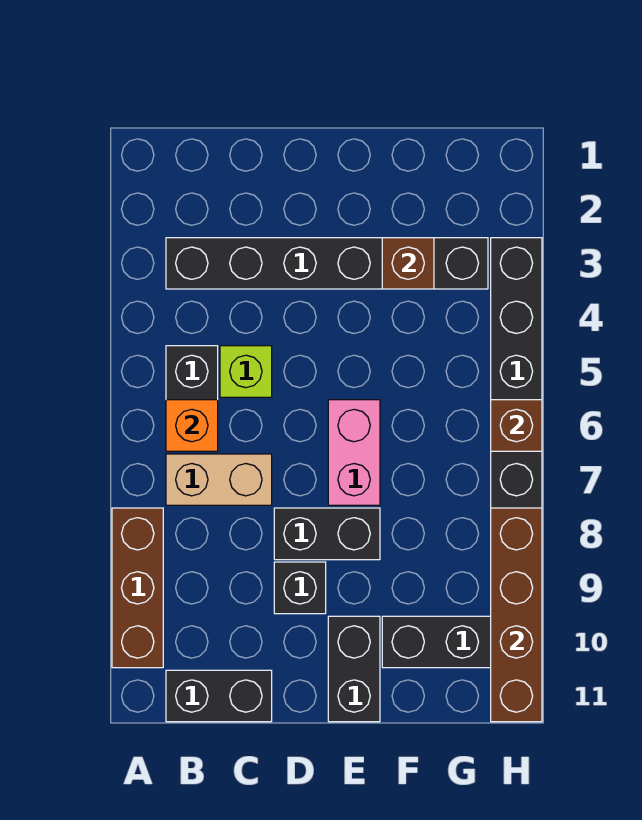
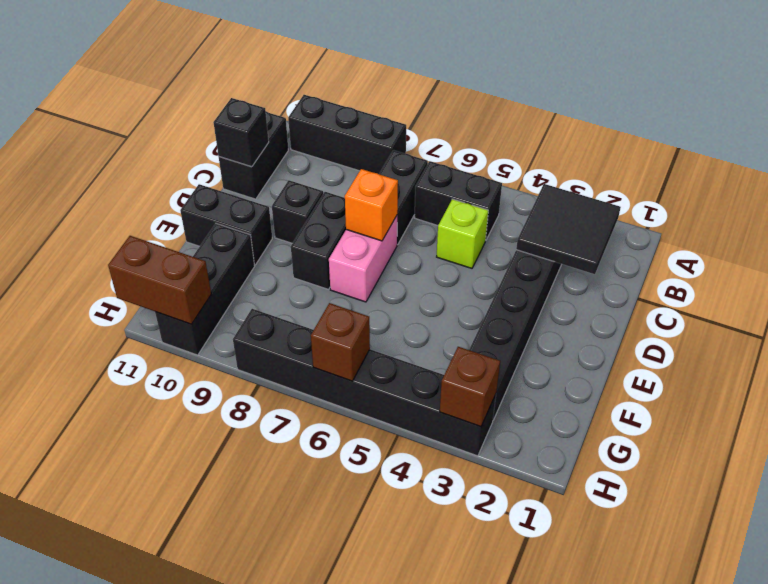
brown brick A8:A10 level 1 -> black brick A8:A10 level 1
none -> black tile B2:C3 level 2
orange brick B6 level 2 -> orange brick D7 level 2
tan brick B7:C7 level 1 -> black brick B7:C7 level 1
none -> black brick C11 level 2
pink brick E6:E7 level 1 -> pink brick D7:E7 level 1
brown brick F3 level 2 -> brown brick H3 level 2
brown brick H8:H11 level 2 -> brown brick H10:H11 level 2

